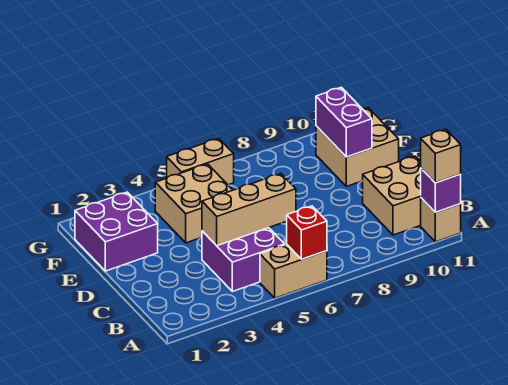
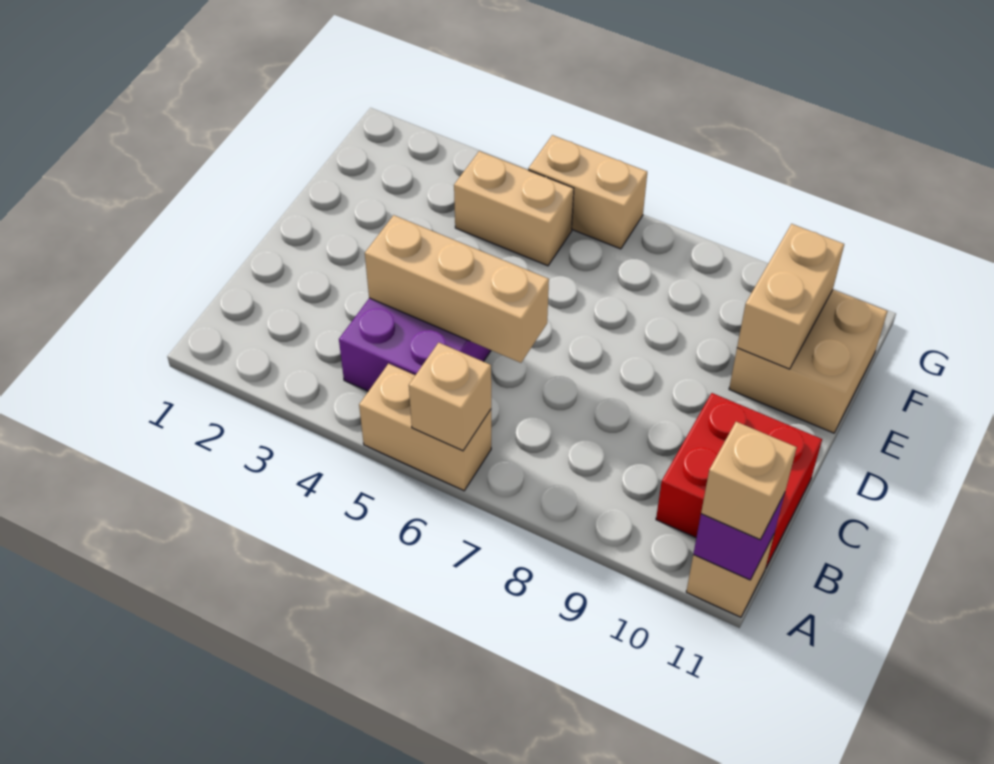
red brick A6 level 2 -> tan brick A6 level 2
tan brick B10:C11 level 1 -> red brick B10:C11 level 1
purple brick E1:F2 level 1 -> none
tan brick E4:F5 level 1 -> tan brick F4:F5 level 1
purple brick E10:F10 level 2 -> tan brick E10:F10 level 2

